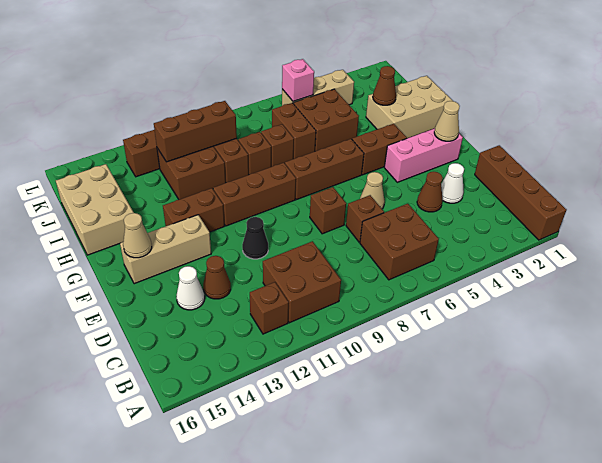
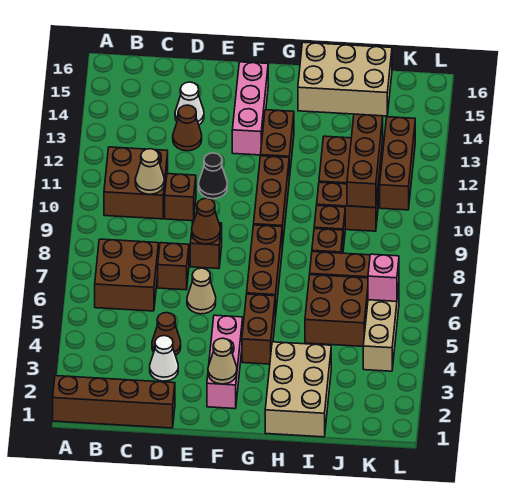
brown brick B12 level 1 -> brown brick D10 level 1
tan brick F13:F15 level 1 -> pink brick F13:F15 level 1
tan cone F15 level 2 -> tan cone C10 level 2
brown cone I3 level 2 -> brown cone E8 level 2

